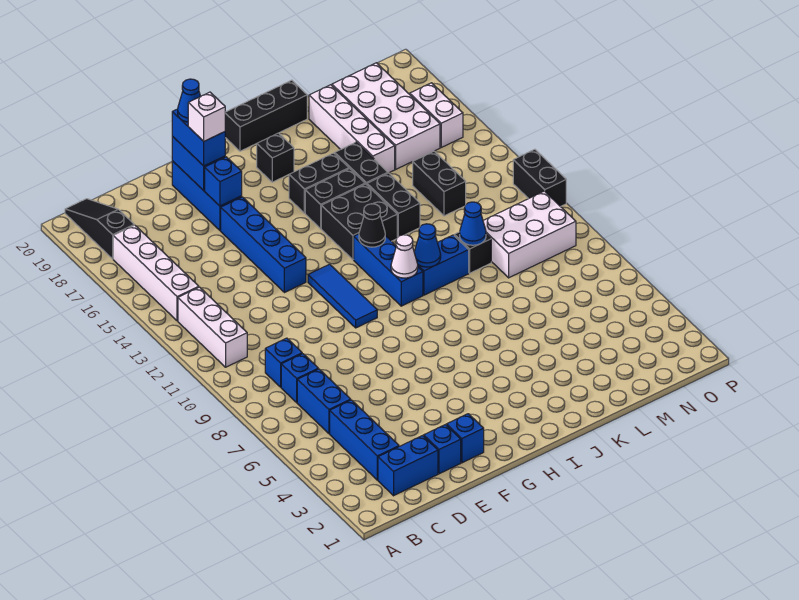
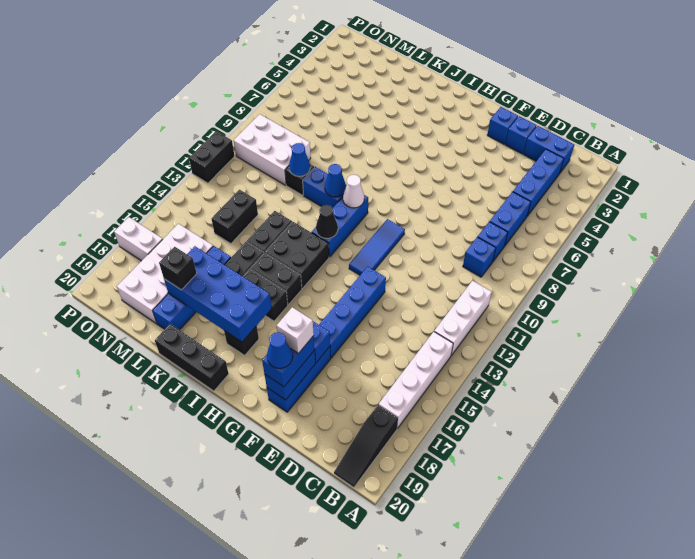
none -> blue brick I17:L18 level 2
white brick L16:L19 level 1 -> blue brick L16:L19 level 1
none -> black brick L18 level 3
white brick O16:O17 level 1 -> white brick O17:P17 level 1

